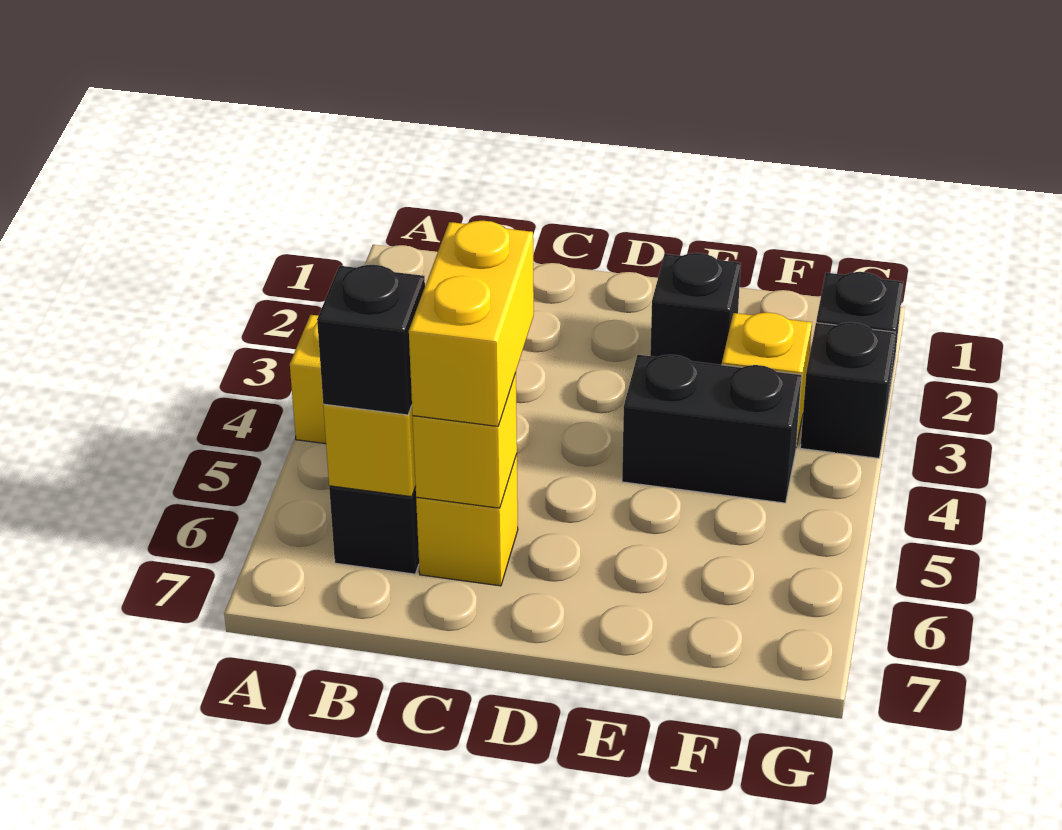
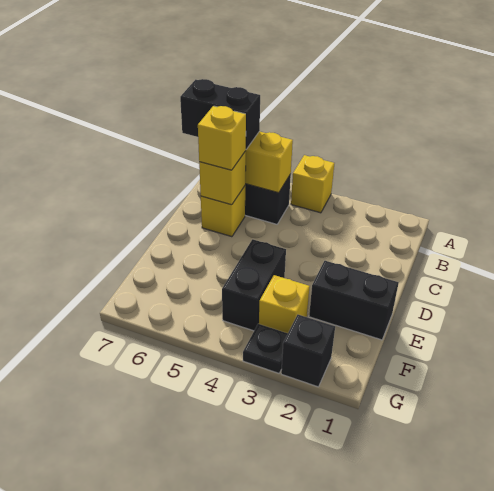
black brick B6 level 3 -> black brick B6:B7 level 3
yellow brick C5:C6 level 3 -> yellow brick C6 level 3
black brick E2 level 1 -> black brick E1:E2 level 1
black brick G3 level 1 -> black plate G3 level 1

